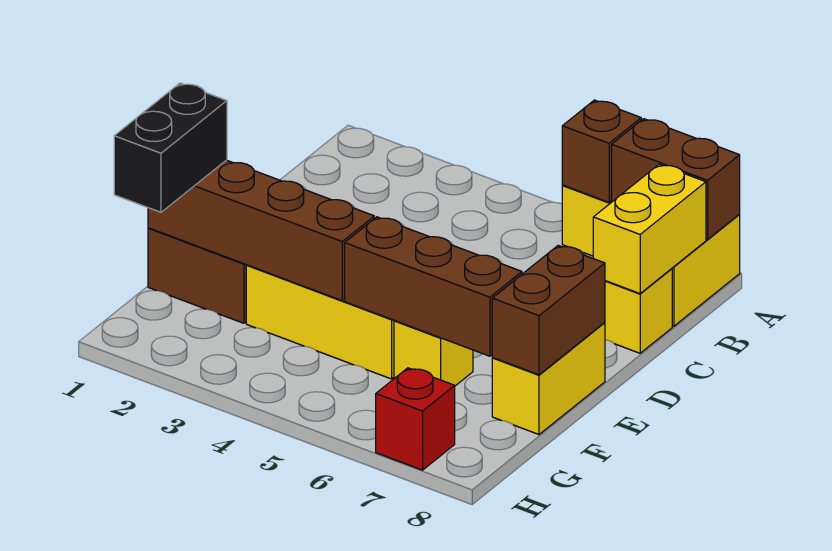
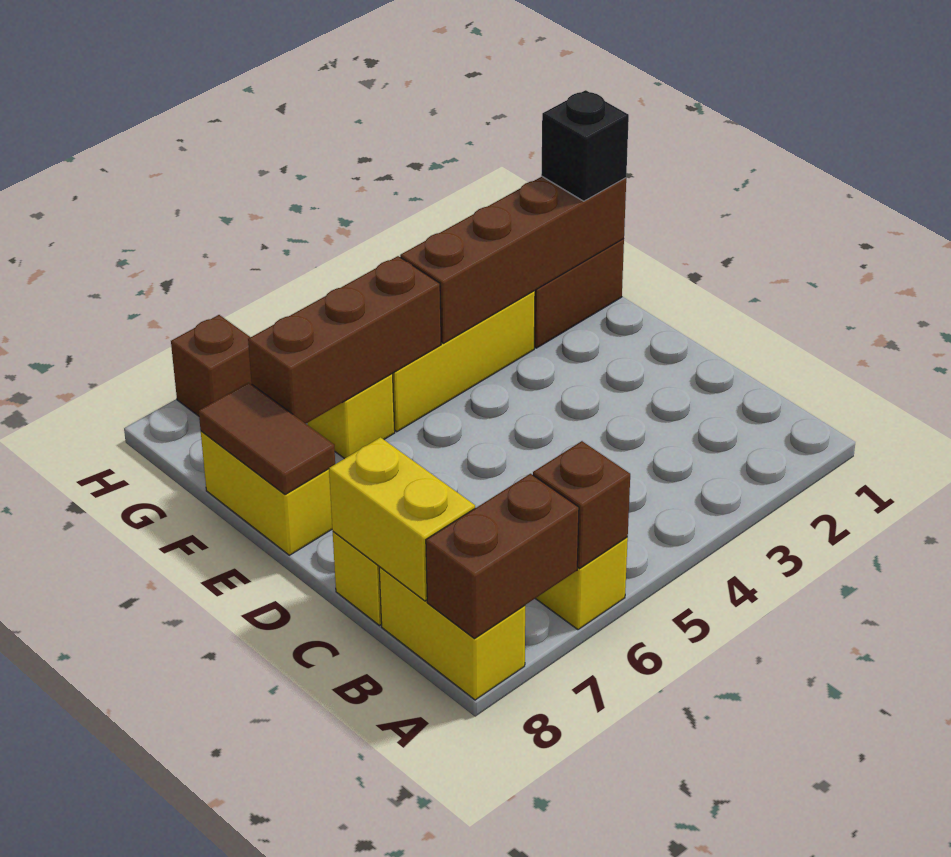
brown brick E8:F8 level 2 -> brown tile E8:F8 level 2
black brick F1:G1 level 3 -> black brick F1 level 3
red brick H7 level 1 -> brown brick H7 level 1

